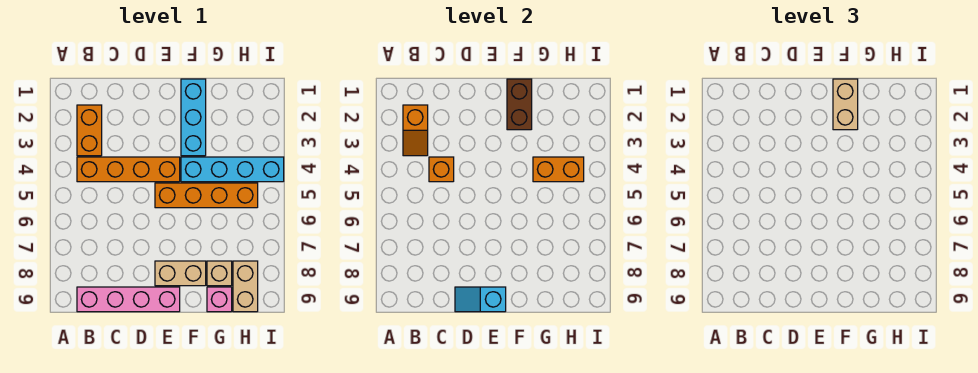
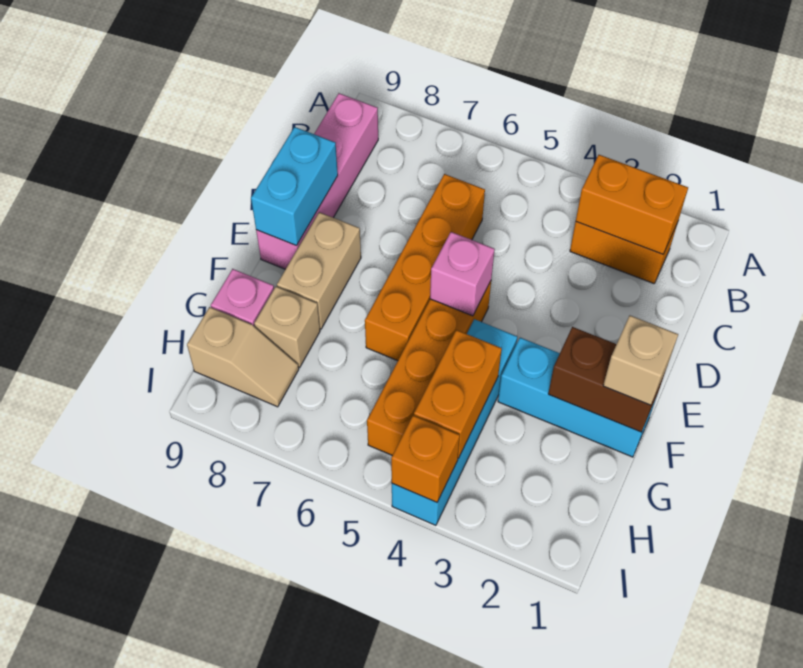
orange slope B2:B3 level 2 top 2 -> orange brick B2:B3 level 2
orange brick B4:E4 level 1 -> orange brick C6:F6 level 1
orange brick C4 level 2 -> orange brick I4 level 2
cyan slope D9:E9 level 2 top E -> cyan brick D9:E9 level 2
none -> pink brick E5 level 2
tan brick F1:F2 level 3 -> tan brick F1 level 3
tan brick H8:H9 level 1 -> tan slope H8:H9 level 1 top 9

